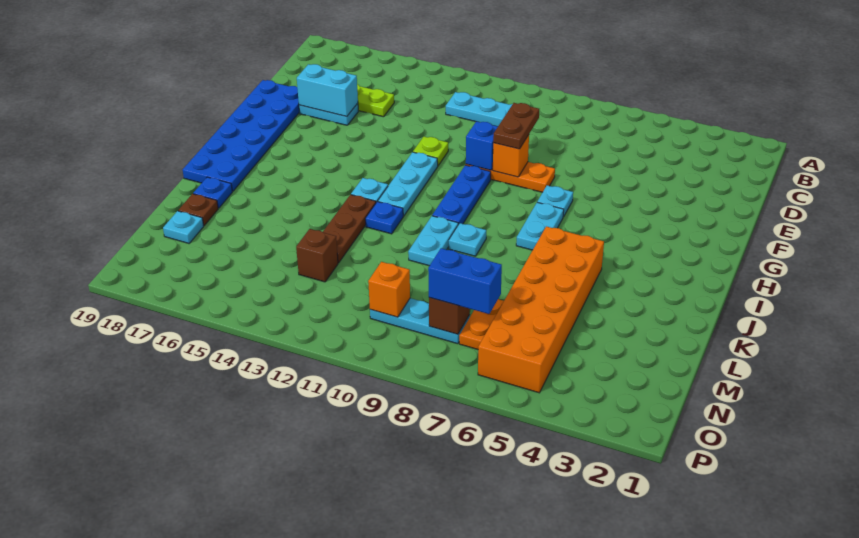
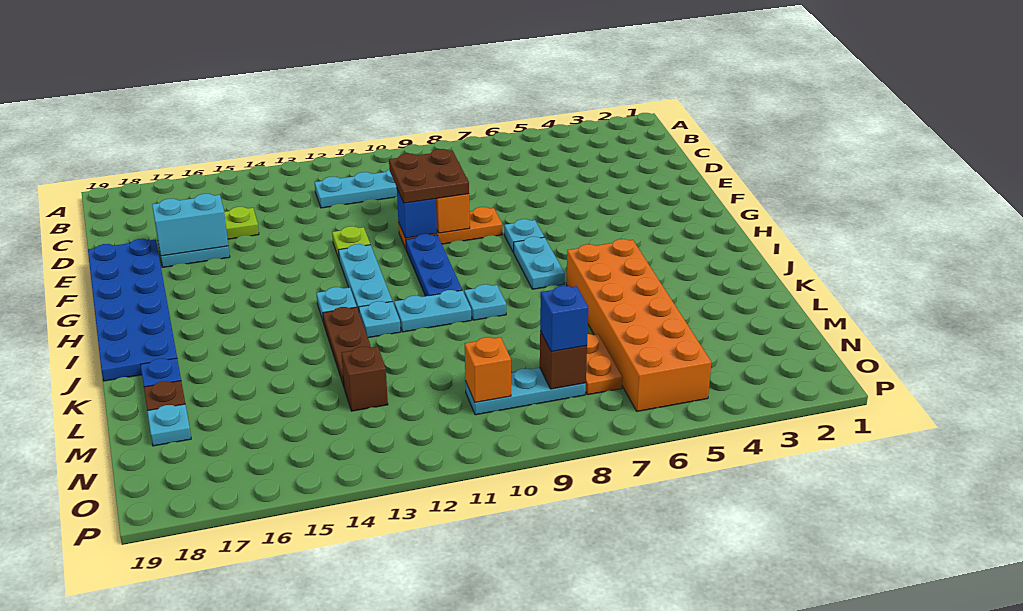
brown plate E9:F9 level 3 -> brown plate E9:F10 level 3
cyan plate J10:K10 level 1 -> cyan plate J10:J11 level 1
blue plate J12 level 1 -> cyan plate J12 level 1
blue brick N7:N8 level 3 -> blue brick N8 level 3

